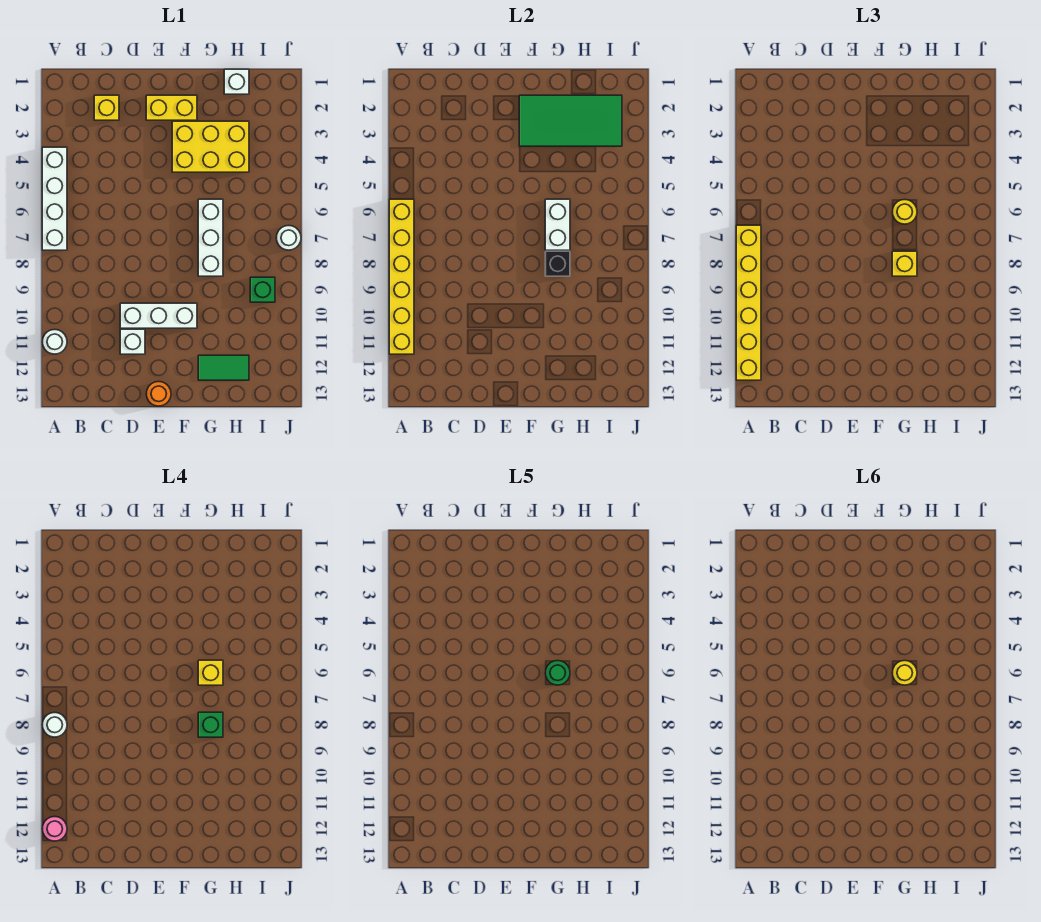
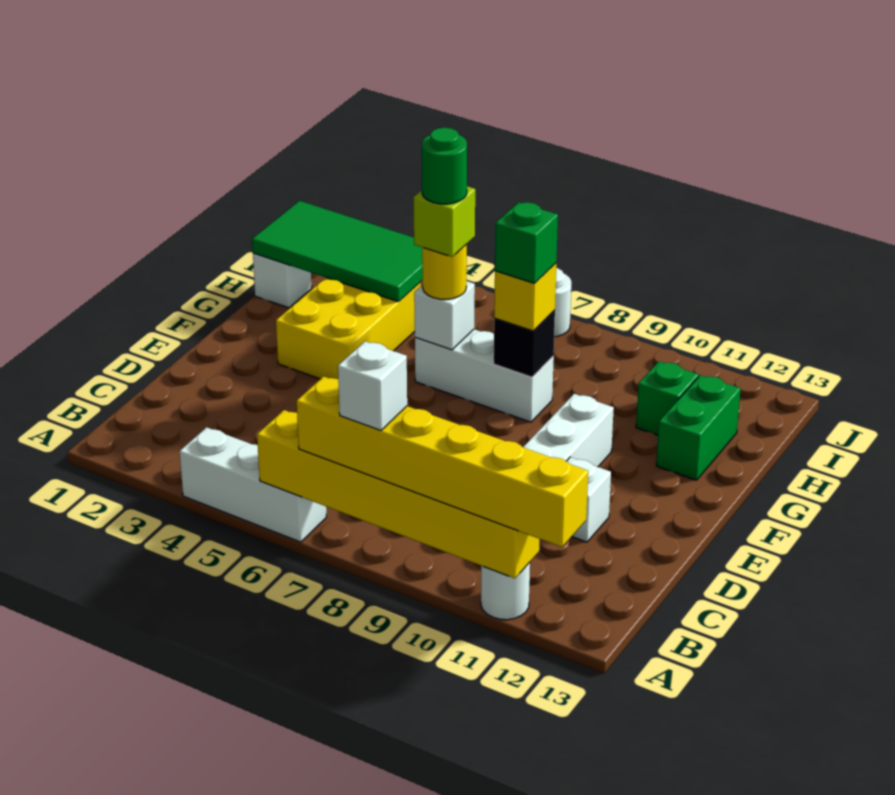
white brick A4:A7 level 1 -> white brick A4:A6 level 1
white round brick A8 level 4 -> white brick A8 level 4
pink round brick A12 level 4 -> none
yellow brick C2 level 1 -> none
yellow brick E2:F2 level 1 -> none
orange round brick E13 level 1 -> none
green tile F2:I3 level 2 -> green tile H1:I4 level 2
white brick G6:G7 level 2 -> white brick G6 level 2
yellow brick G6 level 4 -> lime brick G6 level 4
yellow round brick G6 level 6 -> none
green tile G12:H12 level 1 -> green brick G12:H12 level 1
green brick I9 level 1 -> green brick H11 level 1

